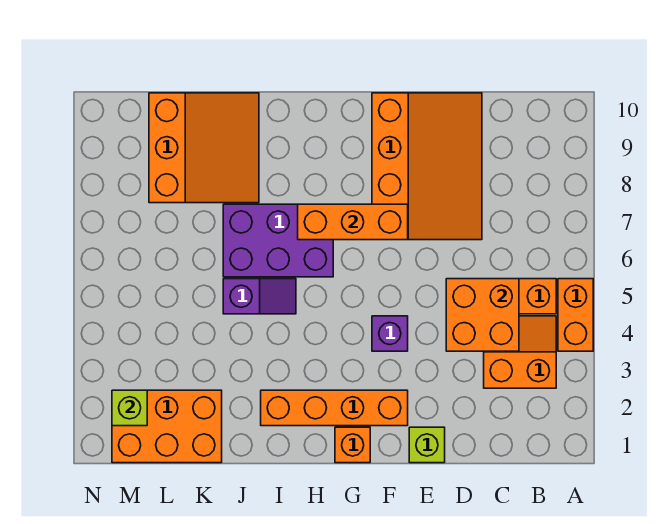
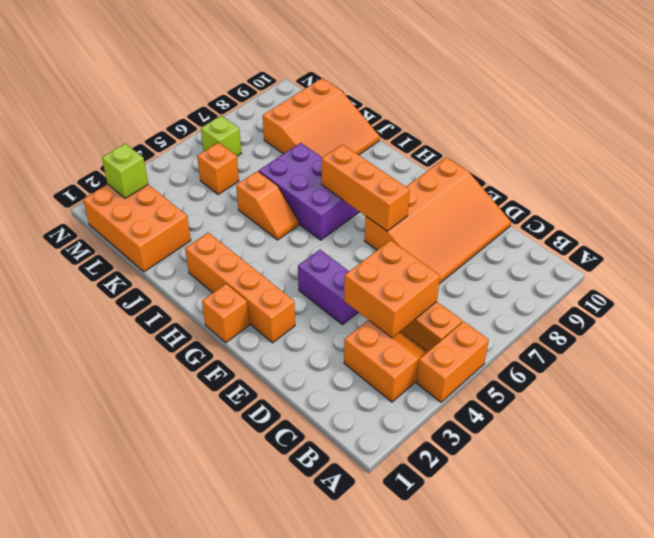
lime brick E1 level 1 -> lime brick M6 level 1
purple brick F4 level 1 -> purple brick E4:F4 level 1
purple slope I5:J5 level 1 top J -> orange slope I5:J5 level 1 top J
none -> orange brick L5 level 1

